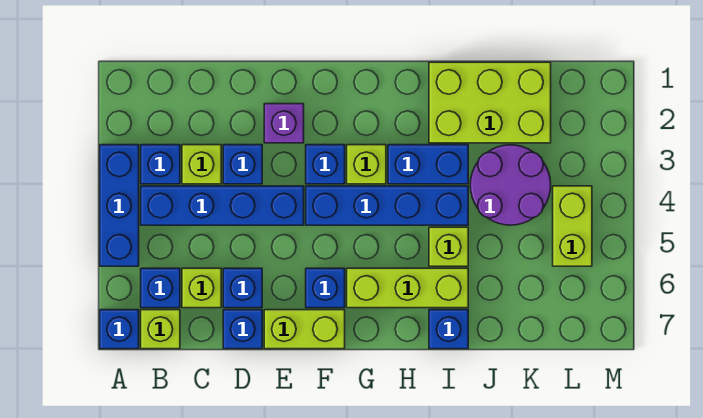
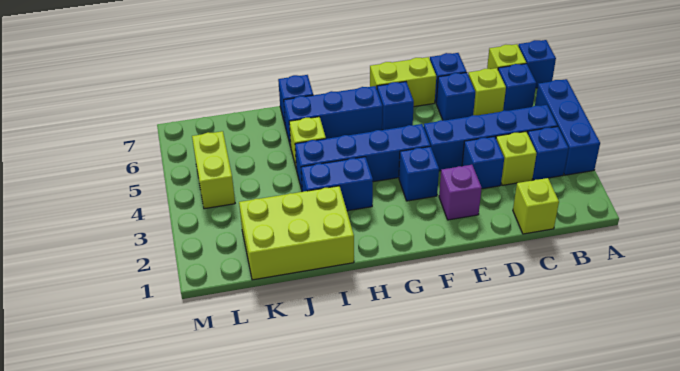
lime brick G3 level 1 -> lime brick C1 level 1
lime brick G6:I6 level 1 -> blue brick G6:I6 level 1
purple round brick J3:K4 level 1 -> none

